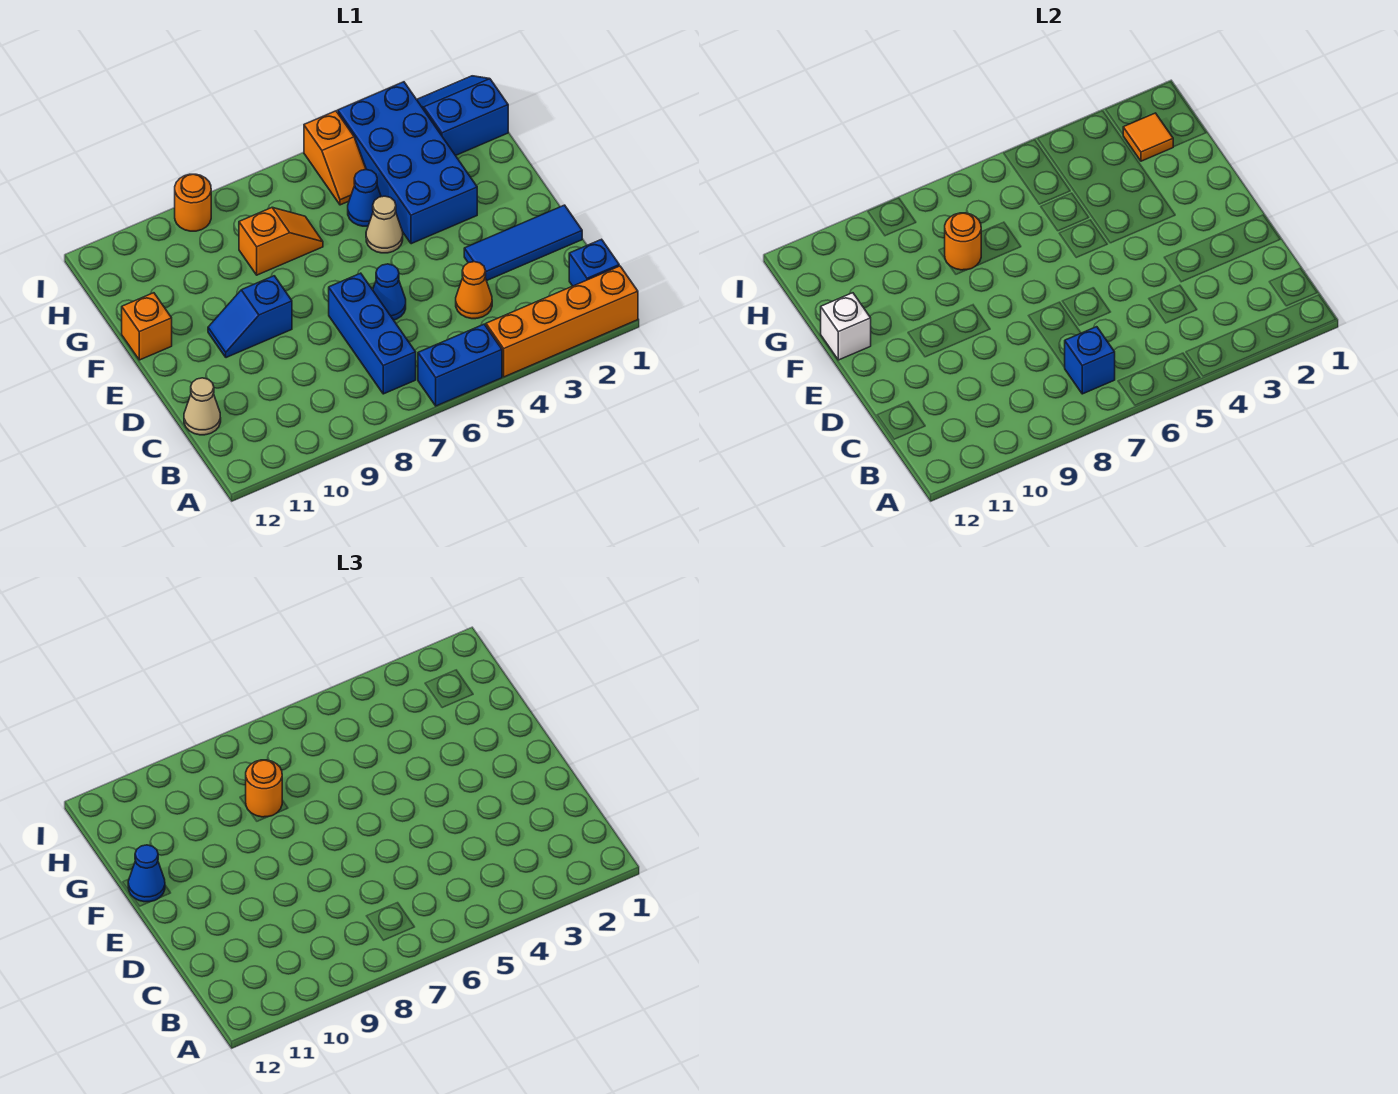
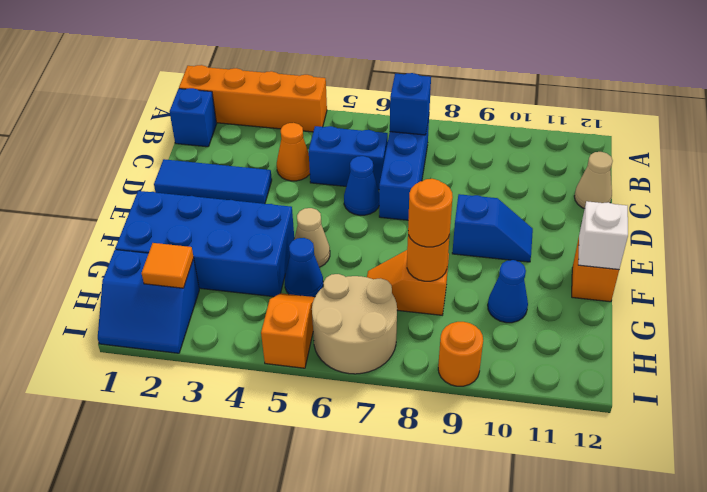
blue brick A5:A6 level 1 -> blue brick C5:C6 level 1
blue brick F3:I4 level 1 -> blue brick F1:G4 level 1
blue cone F12 level 3 -> blue cone G10 level 1
none -> tan round brick H6:I7 level 1

